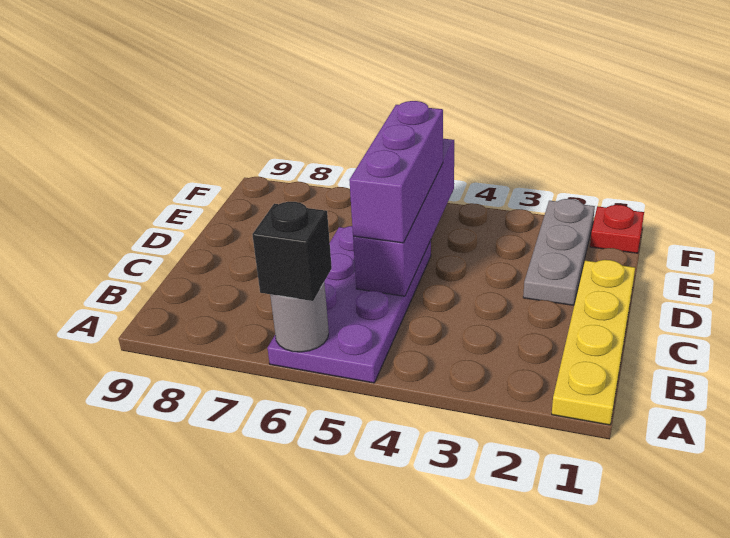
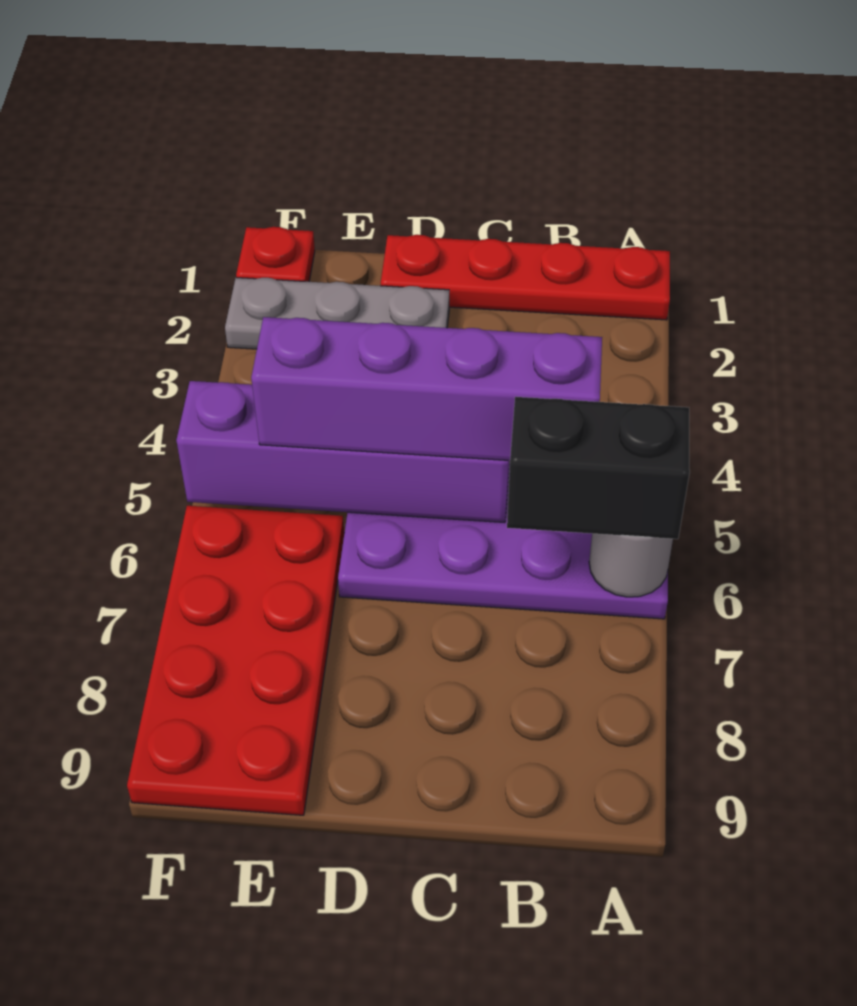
yellow plate A1:D1 level 1 -> red plate A1:D1 level 1
black brick A6 level 3 -> black brick A6:B6 level 3
purple brick C5:E5 level 3 -> purple brick B5:E5 level 3
none -> red plate E6:F9 level 1

